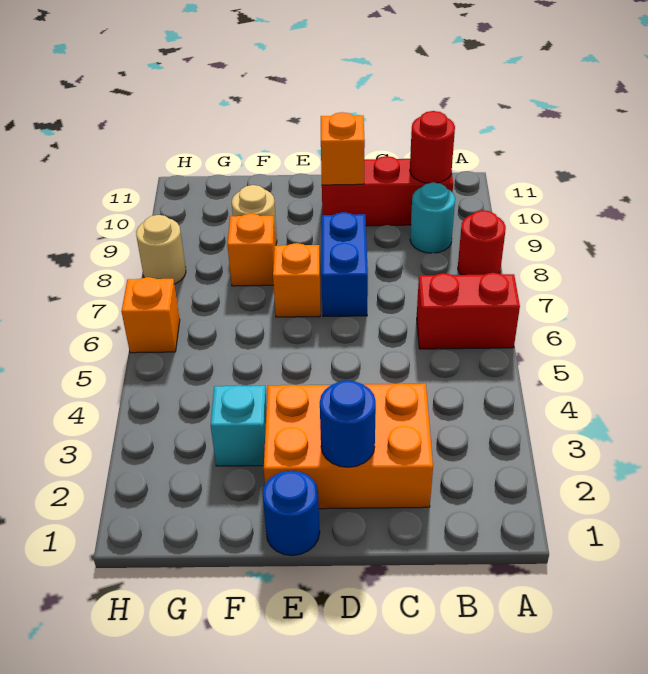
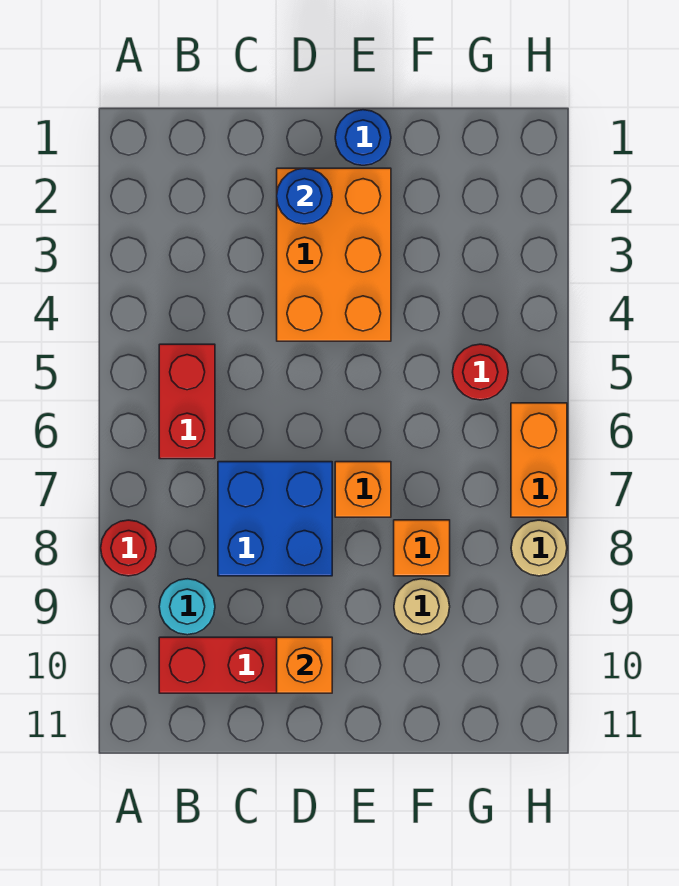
red brick A6:B6 level 1 -> red brick B5:B6 level 1
red round brick B10 level 2 -> red round brick G5 level 1
orange brick C2:E3 level 1 -> orange brick D2:E4 level 1
blue brick D7:D8 level 1 -> blue brick C7:D8 level 1
cyan brick F3 level 1 -> none
orange brick H6 level 1 -> orange brick H6:H7 level 1

